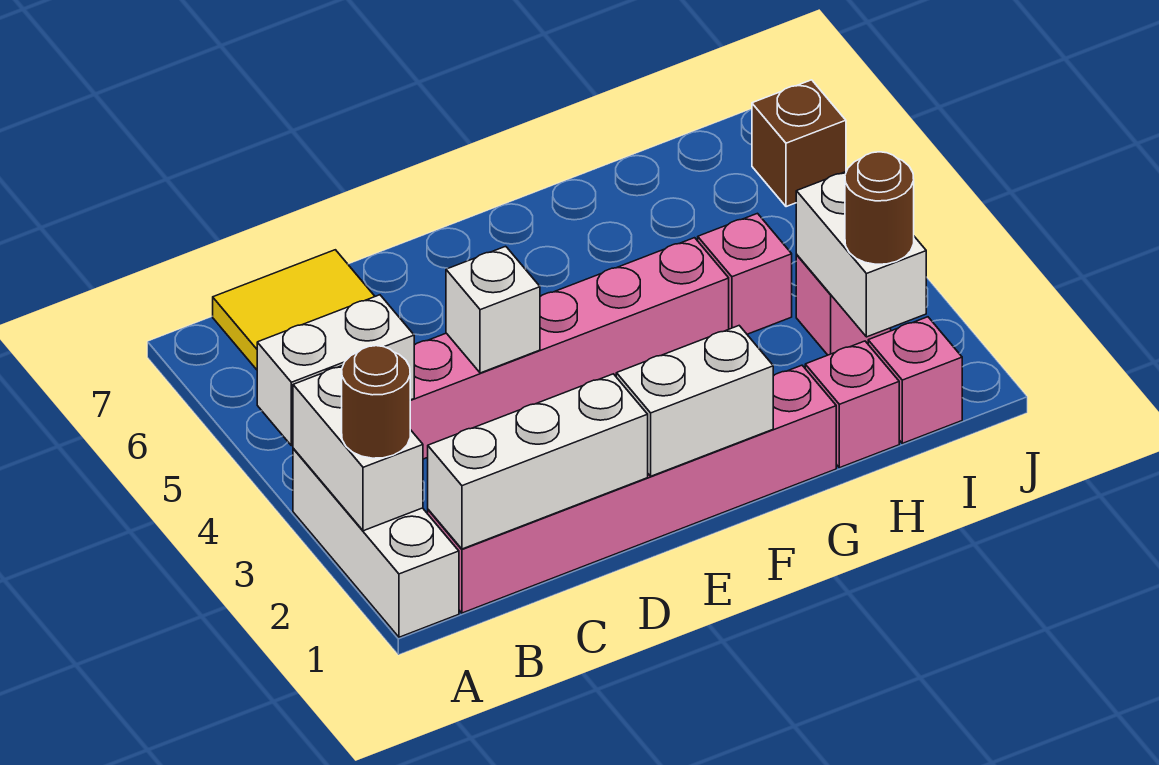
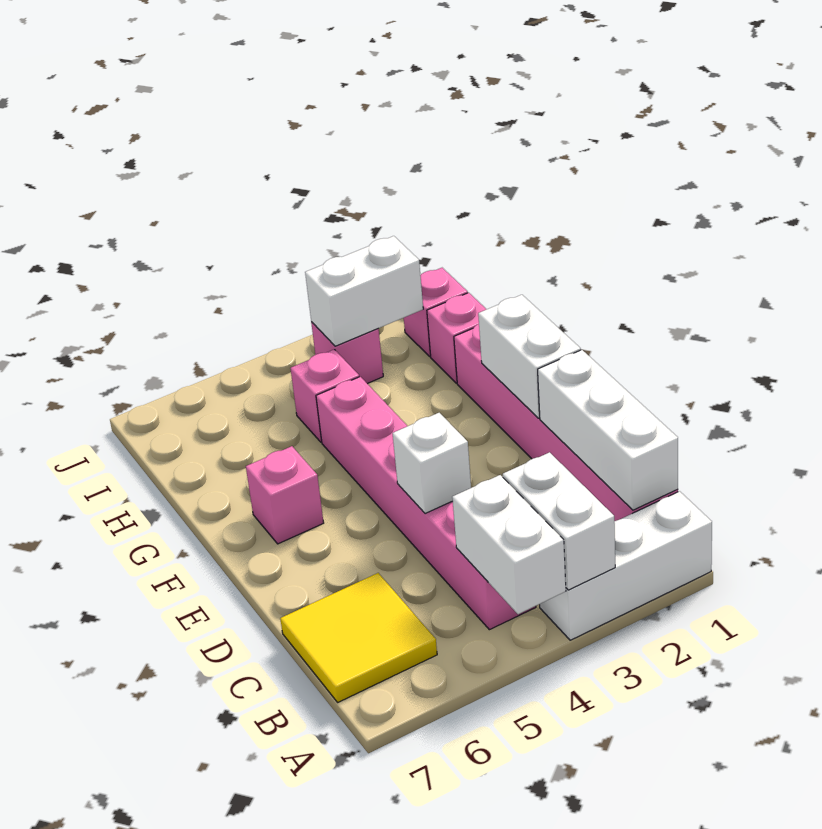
white brick A2:A3 level 2 -> white brick A3:B3 level 2
brown round brick A2 level 3 -> none
none -> pink brick F6 level 1
brown round brick I2 level 3 -> none
brown brick J6 level 1 -> none

